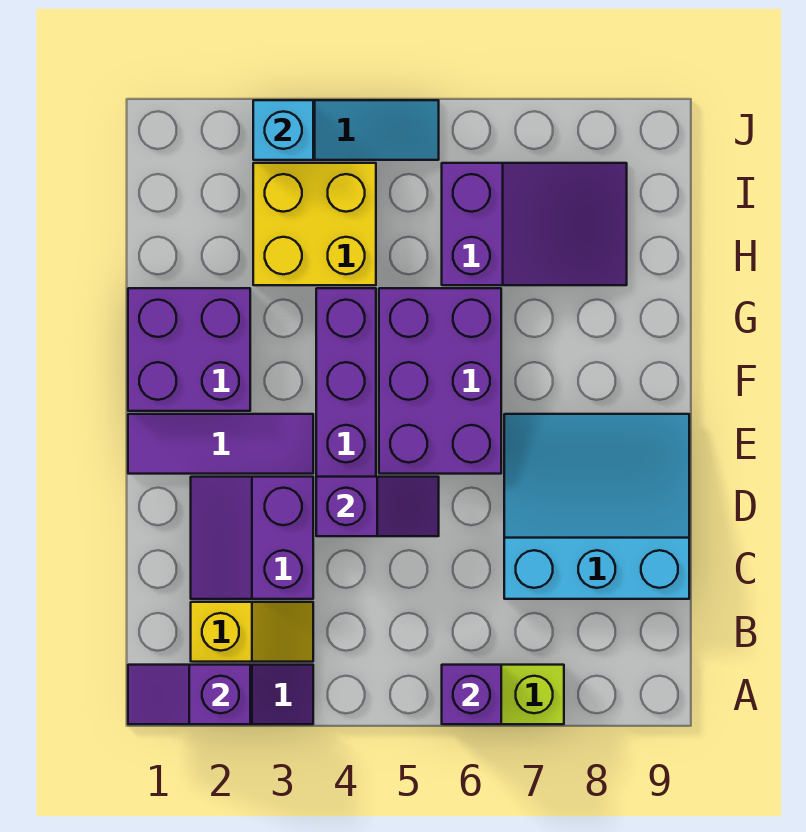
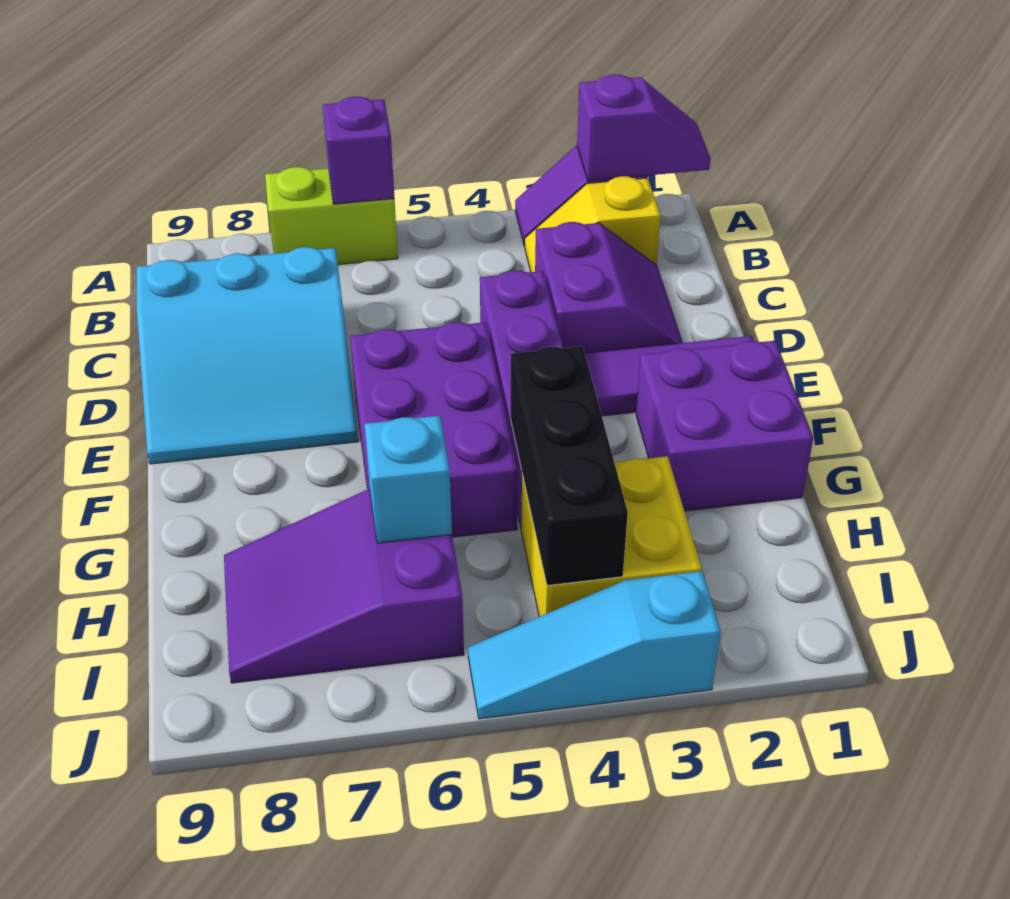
purple slope D4:D5 level 2 top 4 -> none
none -> black brick G4:I4 level 2
cyan brick J3 level 2 -> cyan brick H6 level 2

